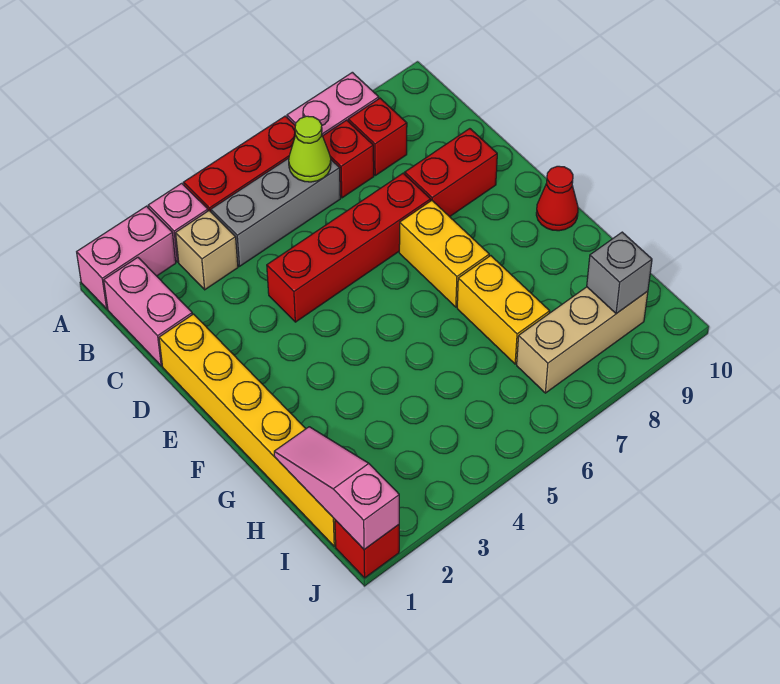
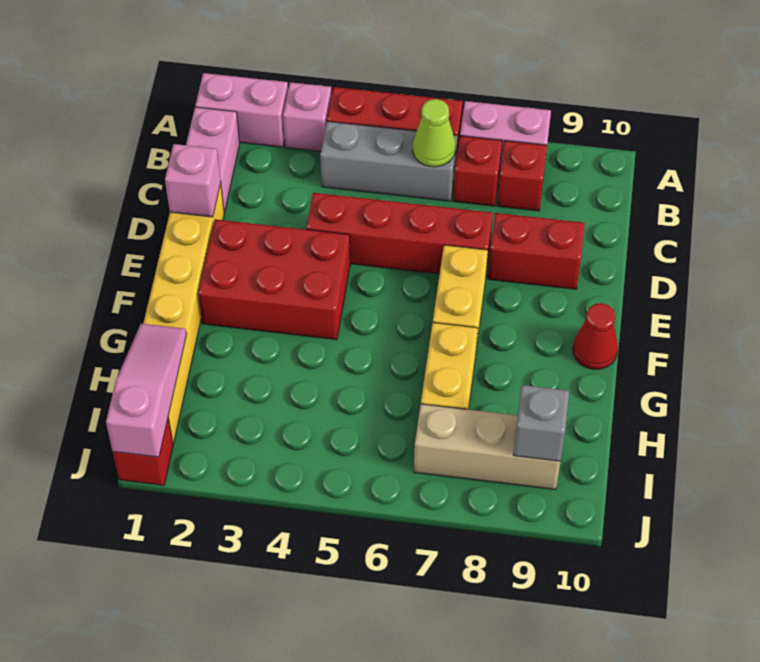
tan brick B3 level 1 -> none
none -> pink brick D1 level 2
none -> red brick E2:F4 level 1

